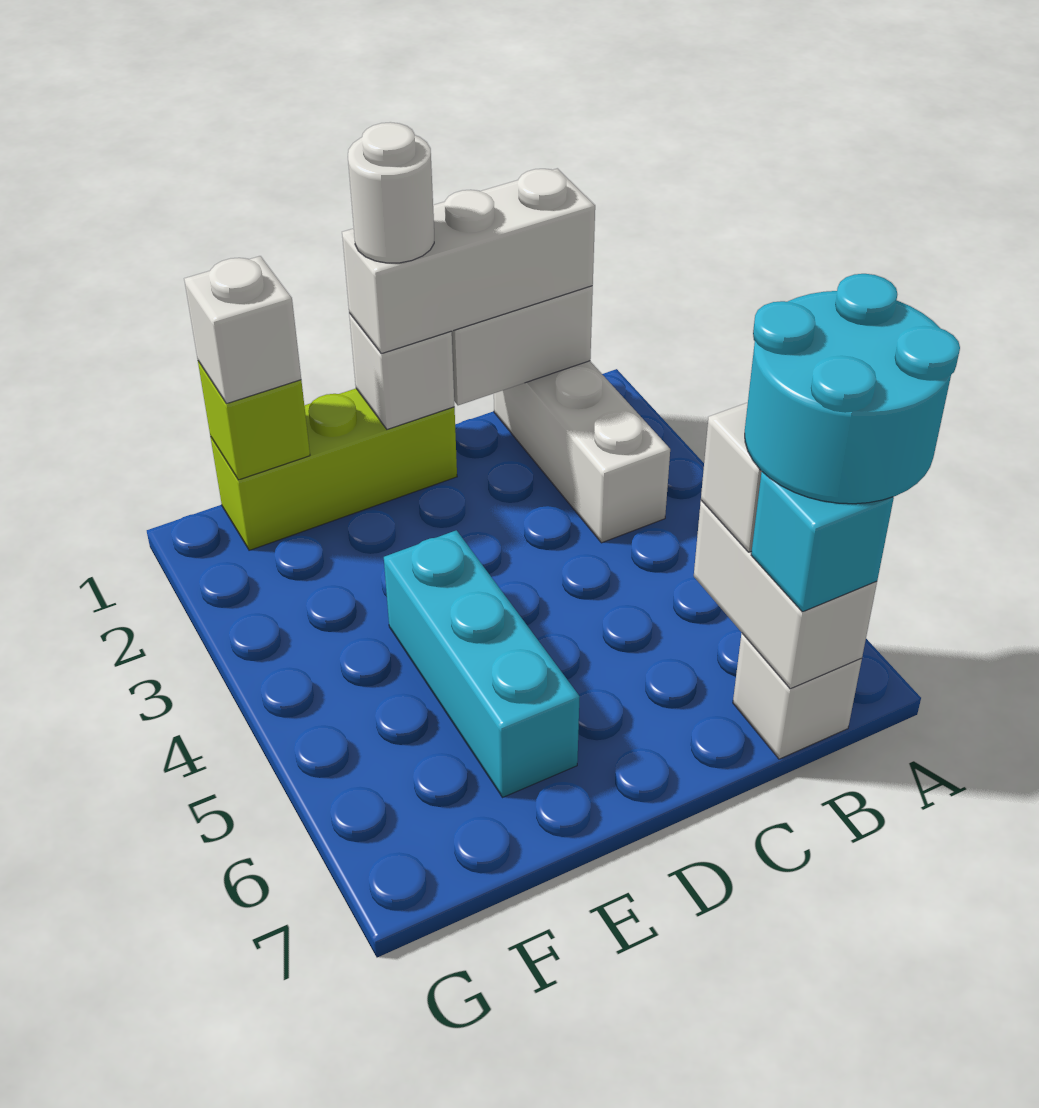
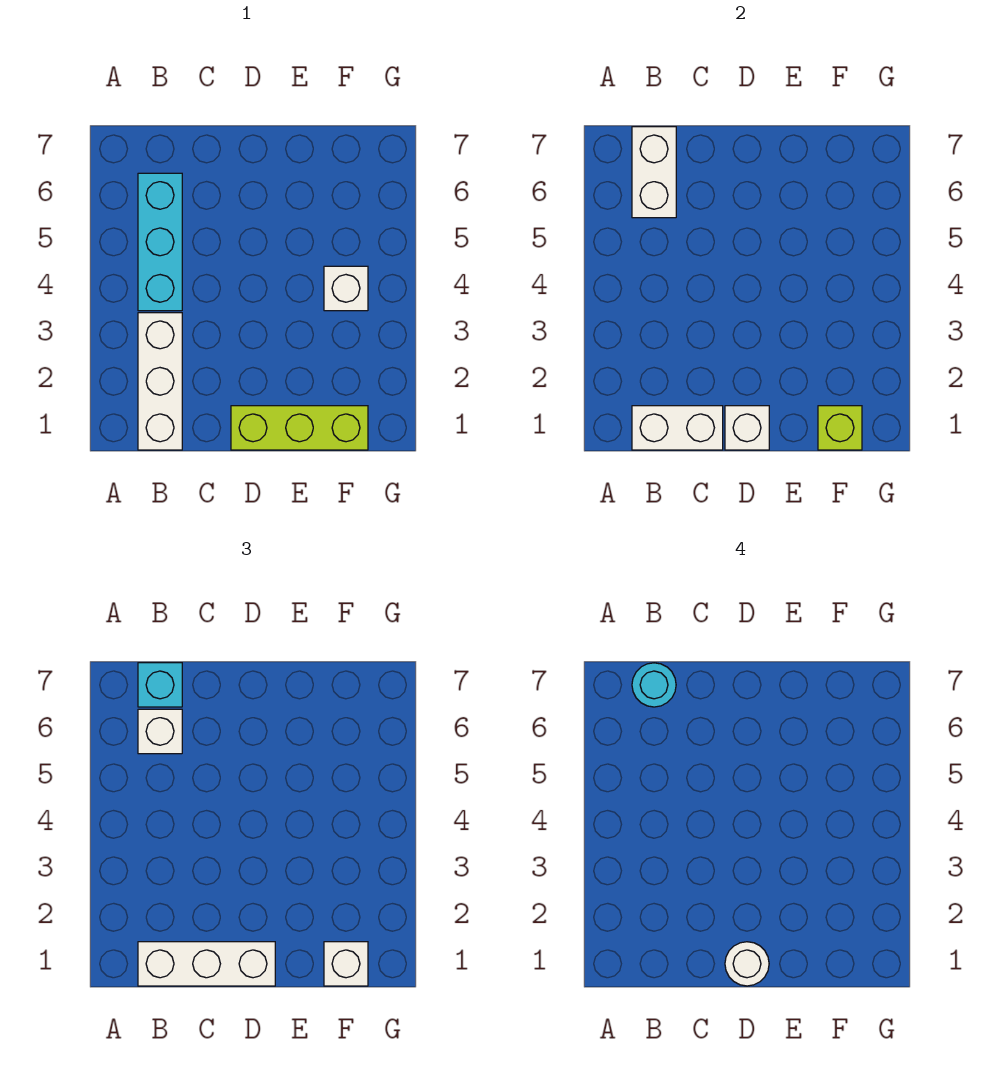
cyan round brick A6:B7 level 4 -> cyan round brick B7 level 4
white brick B7 level 1 -> white brick F4 level 1
cyan brick E4:E6 level 1 -> cyan brick B4:B6 level 1

